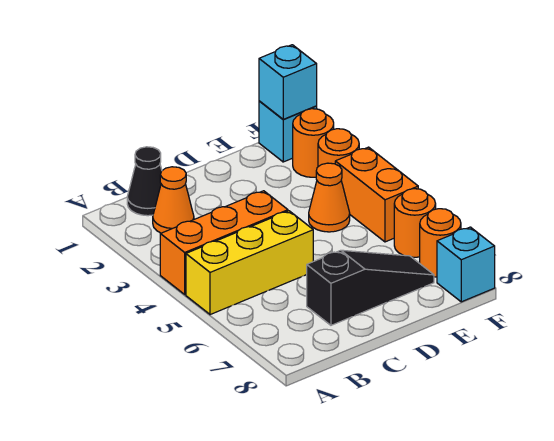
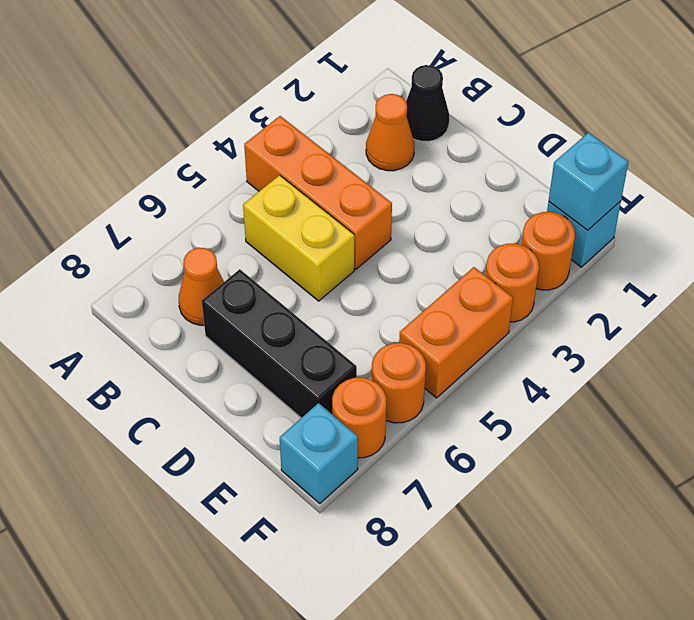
yellow brick A5:C5 level 1 -> yellow brick B5:C5 level 1
black slope C7:E7 level 1 top C -> black brick C7:E7 level 1
orange cone E4 level 1 -> orange cone B7 level 1

